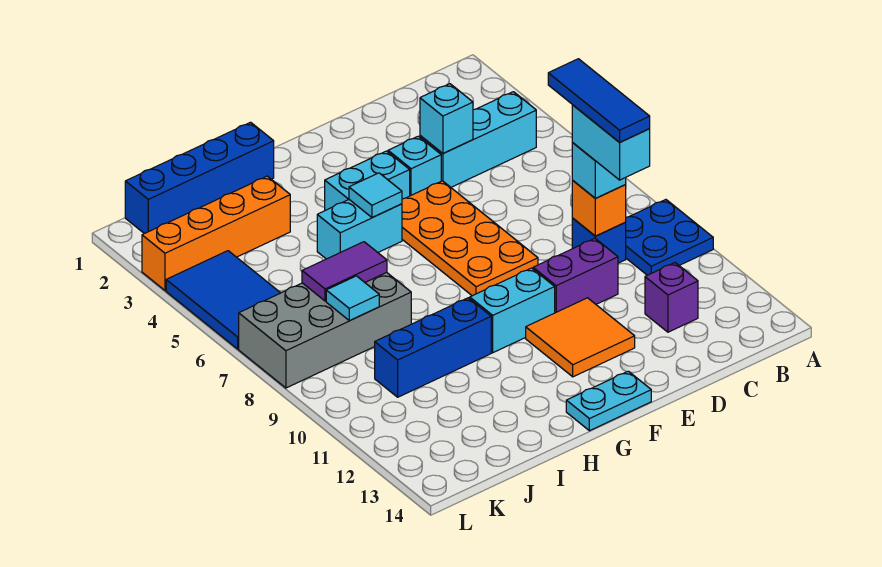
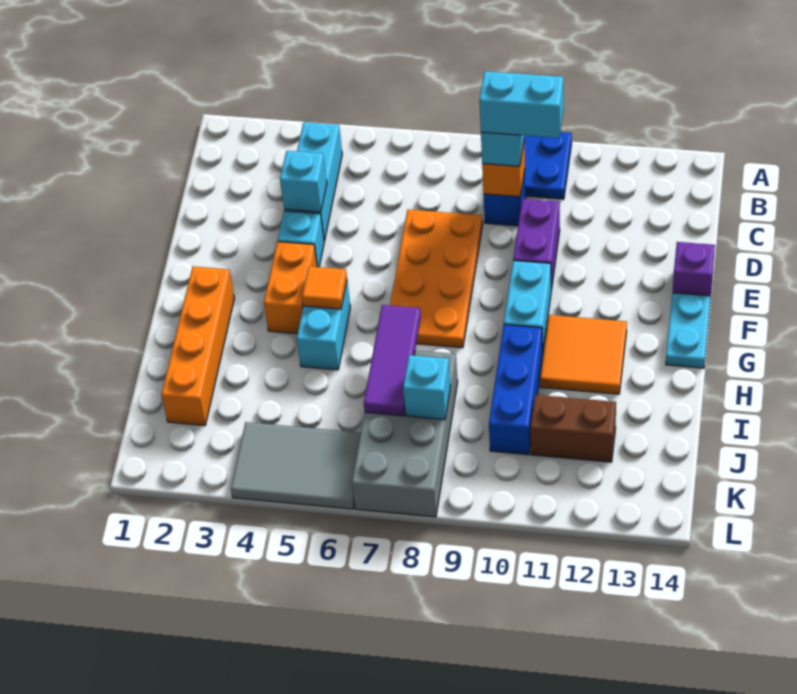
blue tile C8:C10 level 5 -> none
purple brick C12 level 1 -> purple brick E14 level 1
orange plate E5:F8 level 1 -> orange plate D7:G8 level 1
orange tile E11:F12 level 1 -> orange tile G11:H12 level 1
cyan brick F4:G4 level 1 -> orange brick F4:G4 level 1
cyan tile G5 level 2 -> orange tile G5 level 2
blue brick H1:K1 level 1 -> none
orange brick I3:L3 level 1 -> orange brick G2:J2 level 1
purple tile I7:J7 level 2 -> purple tile H7:J7 level 2
cyan tile J8 level 2 -> cyan brick J8 level 2
none -> brown brick J11:J12 level 1
blue tile K4:L6 level 1 -> grey tile K4:L6 level 1

